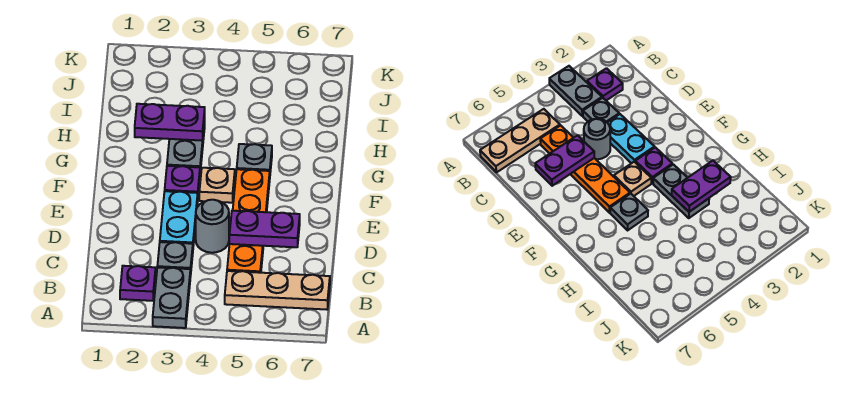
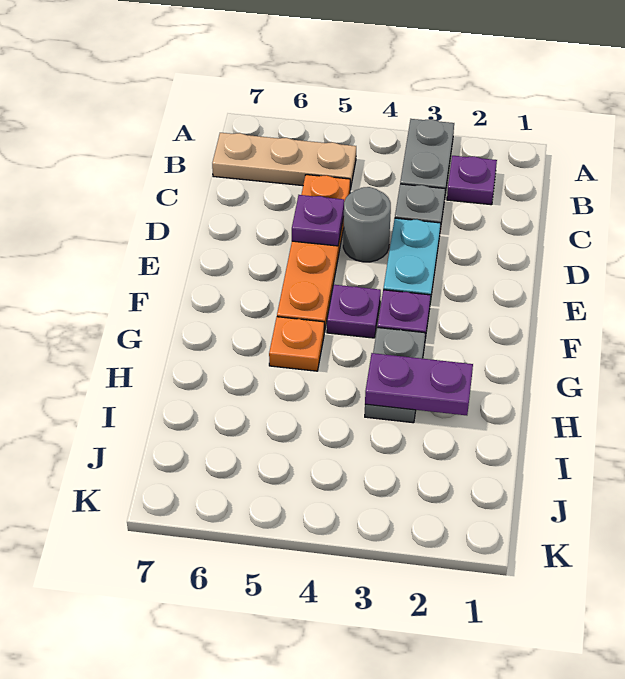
purple plate D5:D6 level 2 -> purple plate D5 level 2
tan plate F4 level 1 -> purple plate F4 level 1
grey plate G5 level 1 -> orange plate G5 level 1

